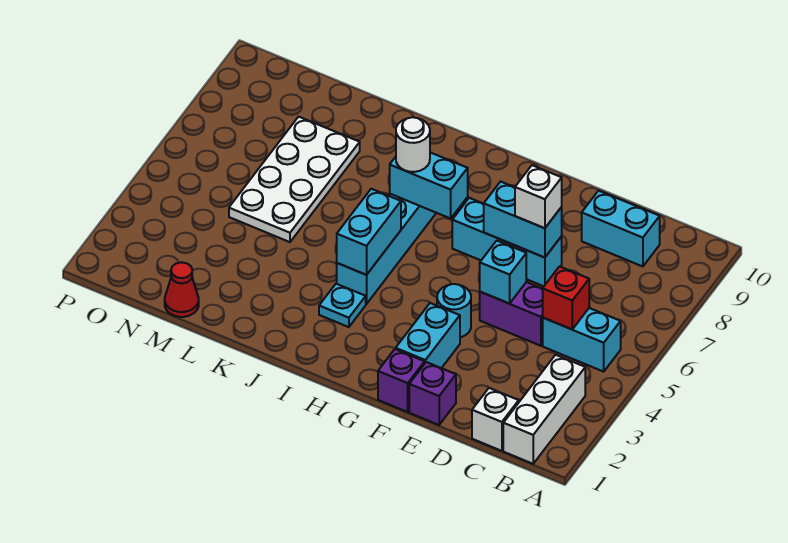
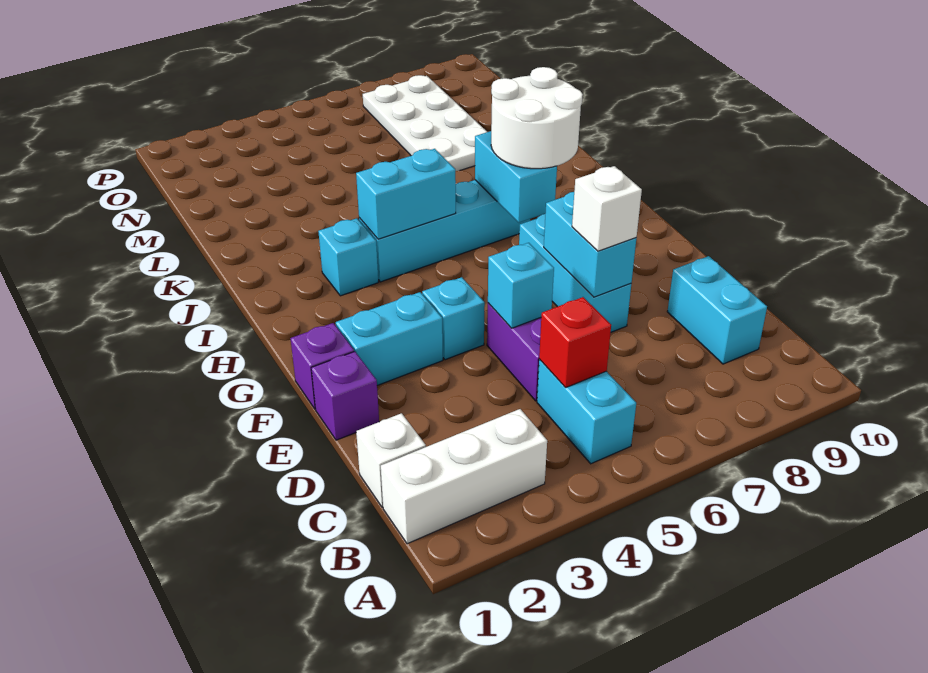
cyan round brick F4 level 1 -> cyan brick F4 level 1
cyan plate I3 level 1 -> cyan brick I3 level 1
white round brick I7 level 3 -> white round brick H7:I8 level 3
white plate L5:M8 level 1 -> white plate L7:O8 level 1
red cone M1 level 1 -> none

